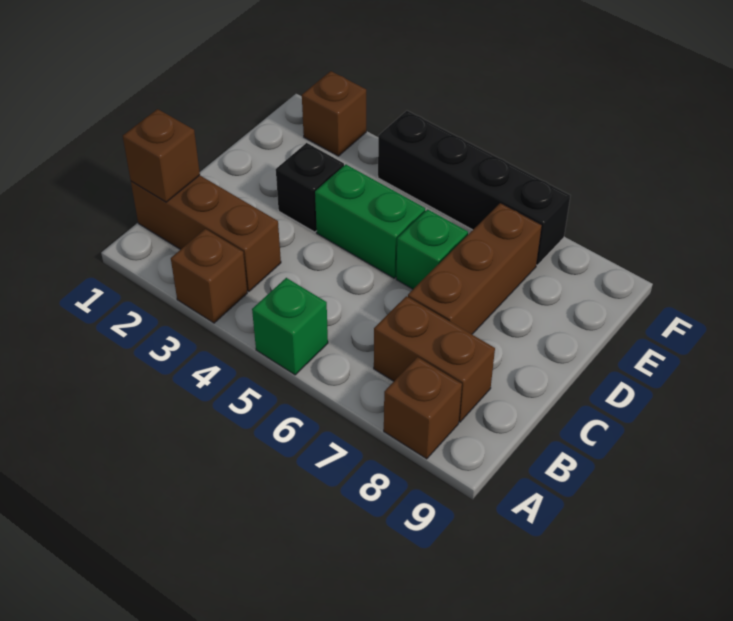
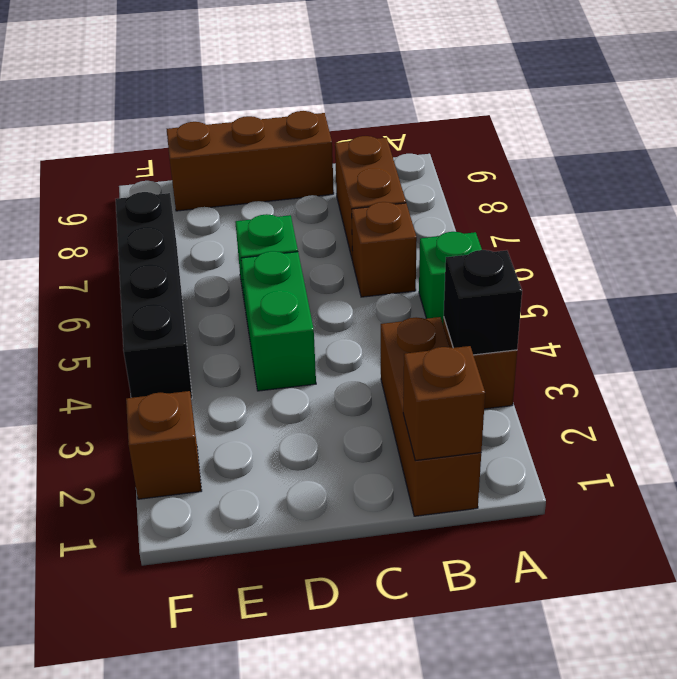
brown brick A8 level 1 -> brown brick B6 level 1
brown brick C7:E7 level 1 -> brown brick C9:E9 level 1
black brick D3 level 1 -> black brick A3 level 2

